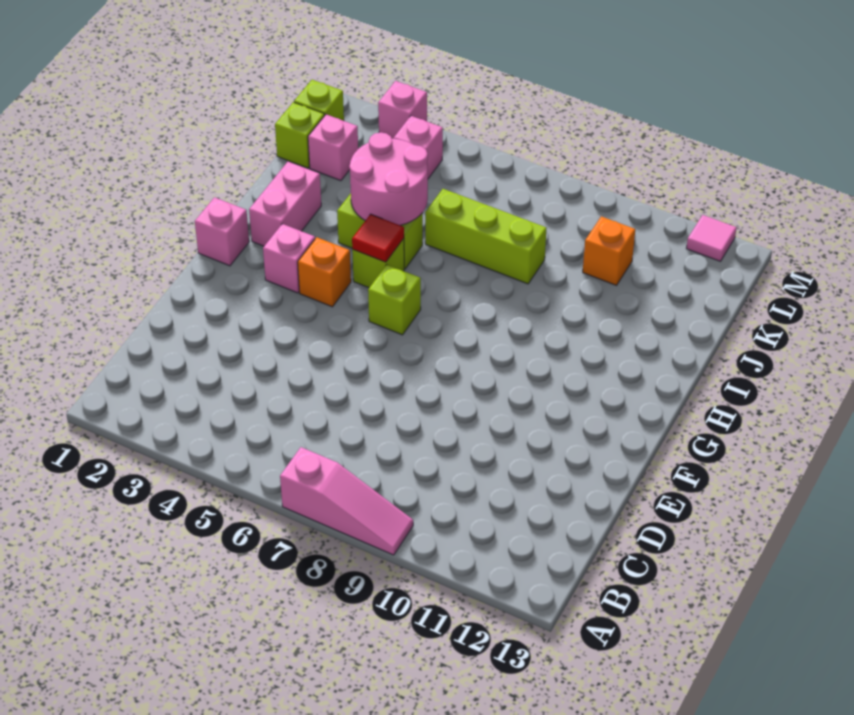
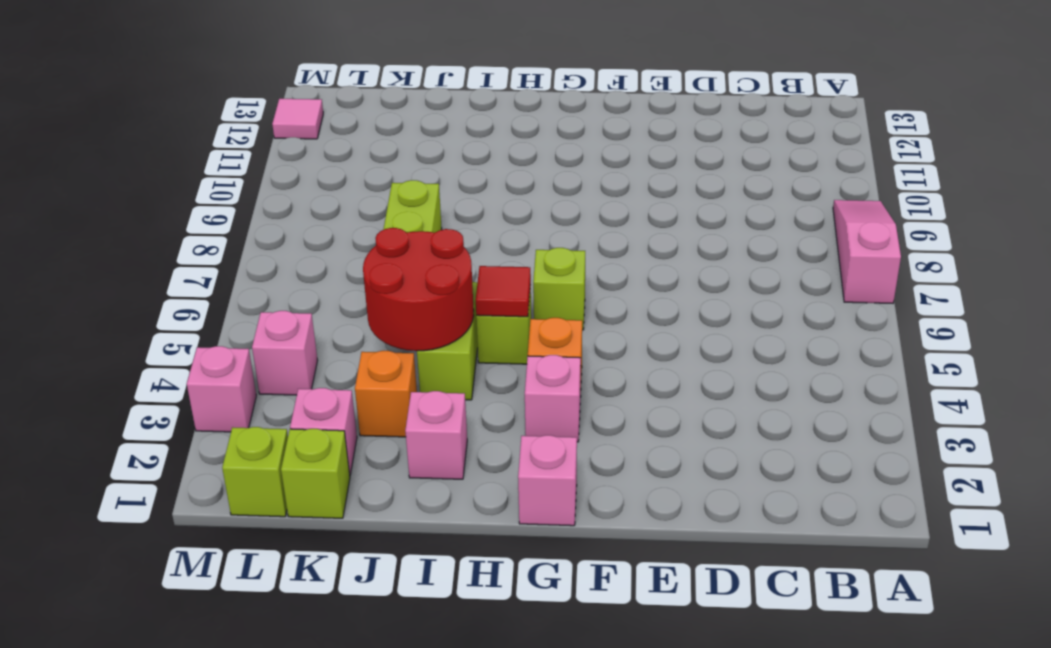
pink brick H2:I2 level 1 -> pink brick I2 level 1
pink round brick I4:J5 level 2 -> red round brick I4:J5 level 2
orange brick K10 level 1 -> orange brick J3 level 1

